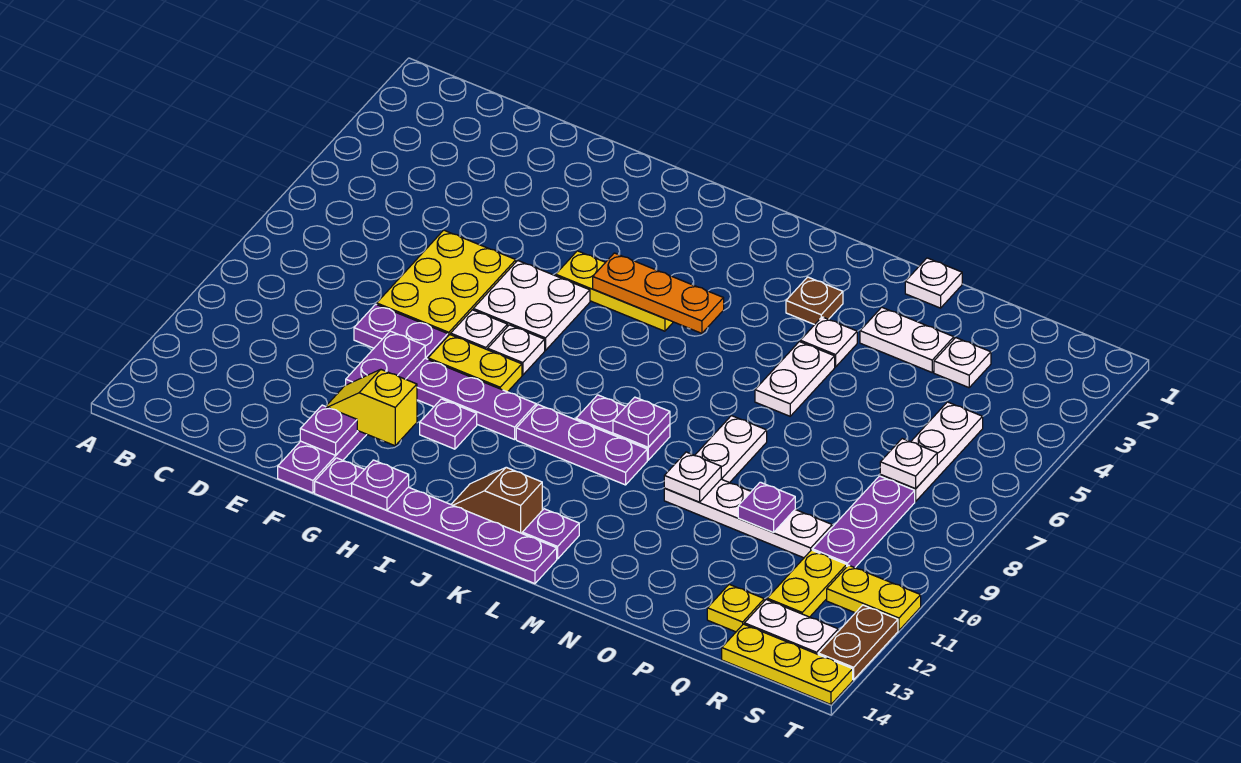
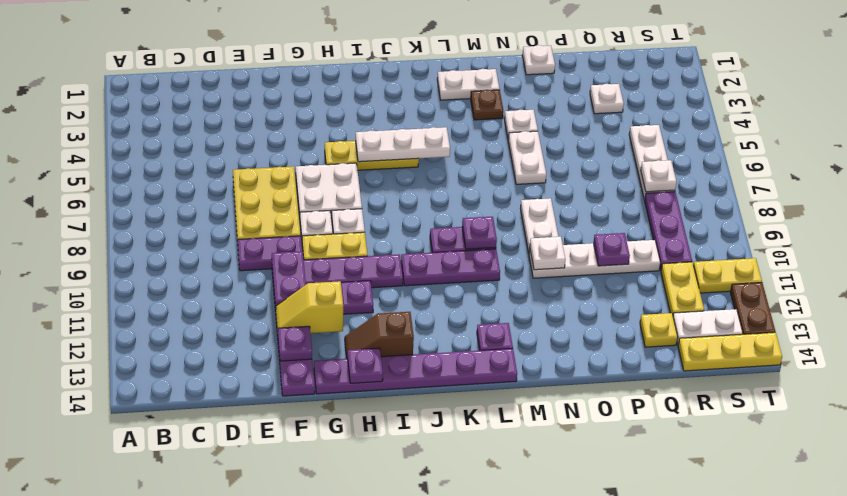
orange plate I5:K5 level 2 -> white plate I5:K5 level 2
brown slope J13:K13 level 1 top K -> brown slope H13:I13 level 1 top I
white plate O3:P3 level 1 -> white plate L2:M2 level 1

